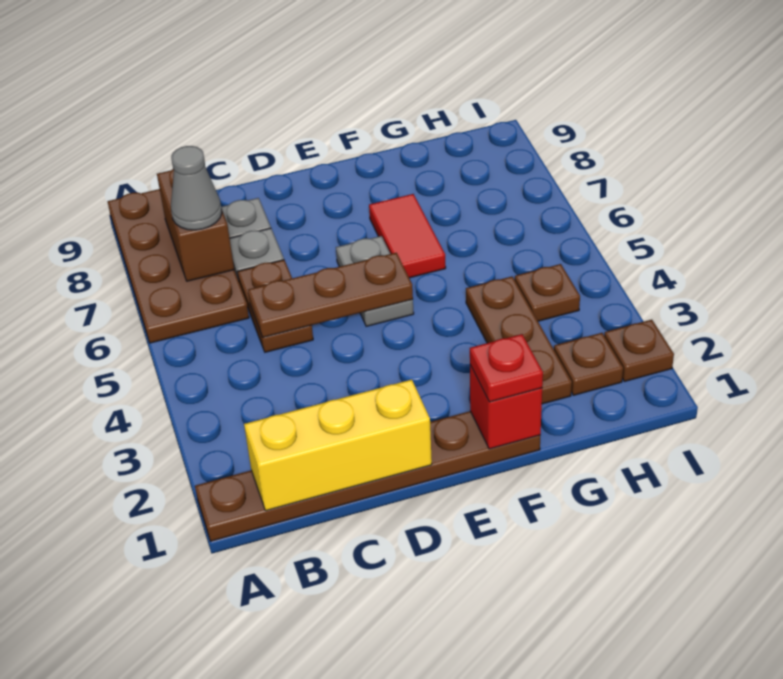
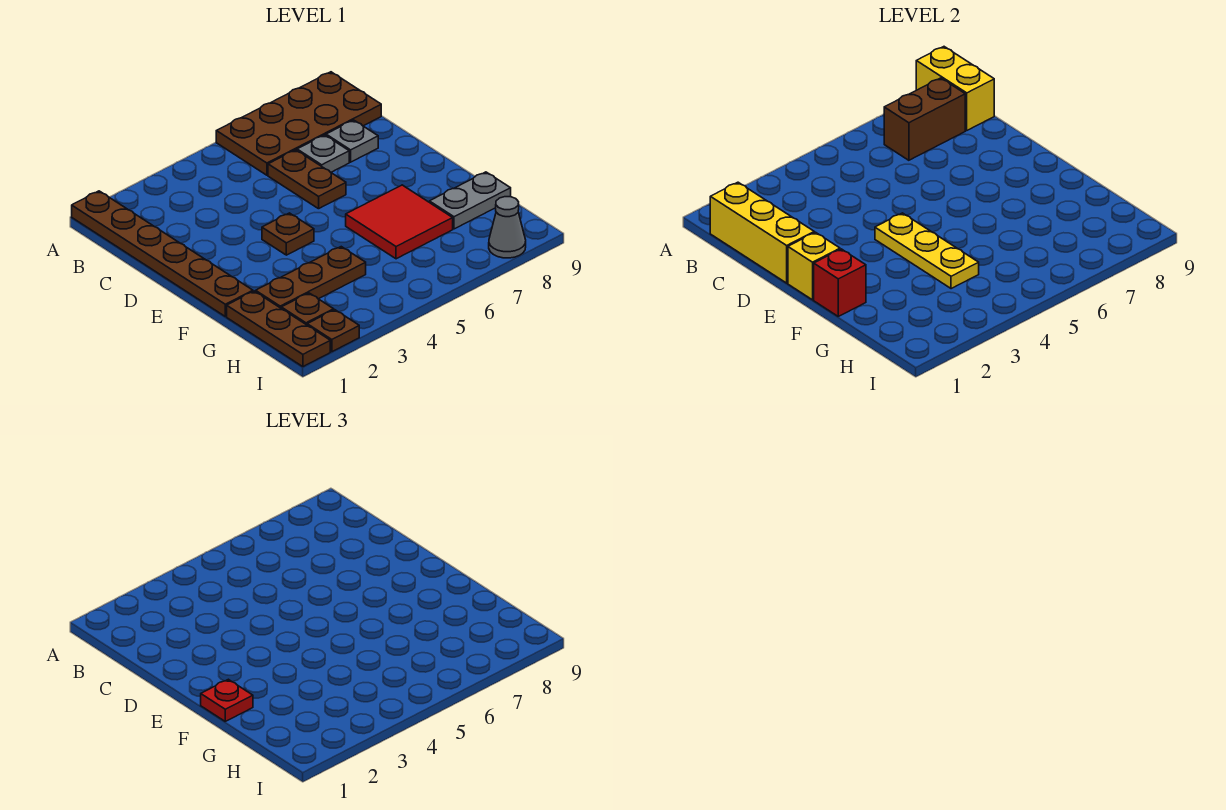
none -> yellow brick A9:B9 level 2
grey cone B7 level 3 -> grey cone I8 level 1
brown plate C5:C6 level 1 -> brown plate C6:D6 level 1
brown plate C5:E5 level 2 -> brown plate G1:I1 level 1
none -> yellow brick E1 level 2
none -> yellow plate E4:G4 level 2
grey plate E5:E6 level 1 -> grey plate G8:G9 level 1
red tile F6:F7 level 1 -> red tile F6:G7 level 1
brown plate H4 level 1 -> brown plate E4 level 1

